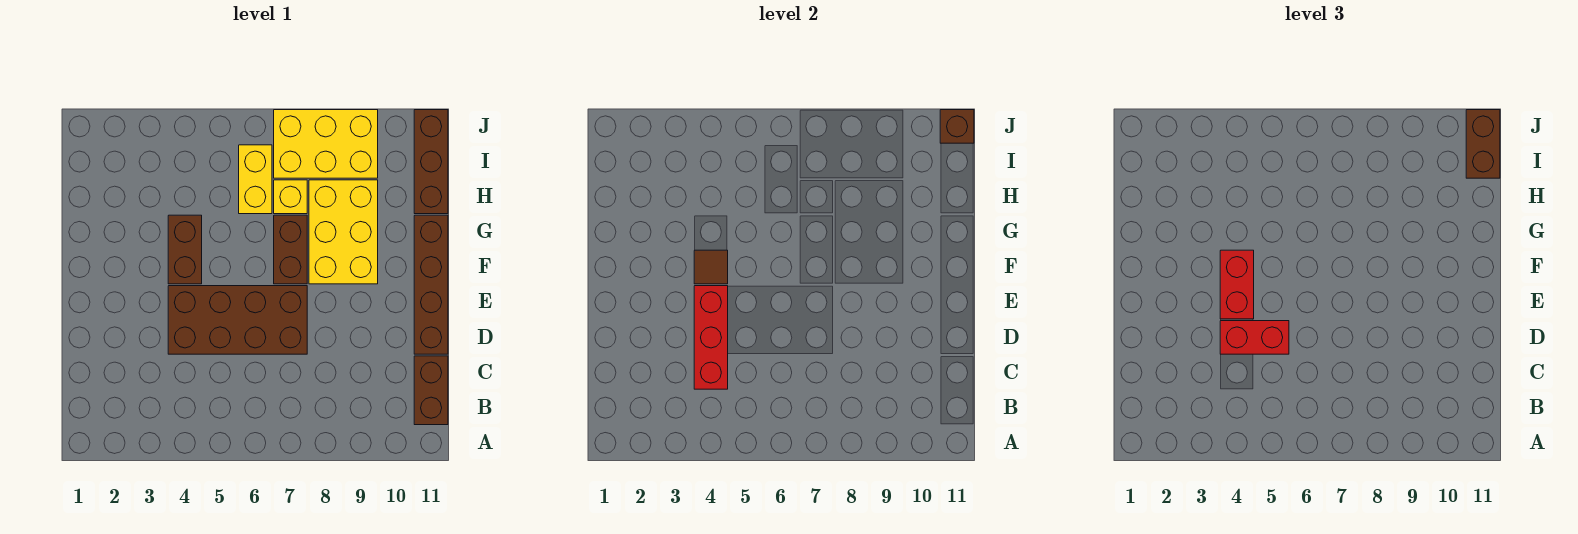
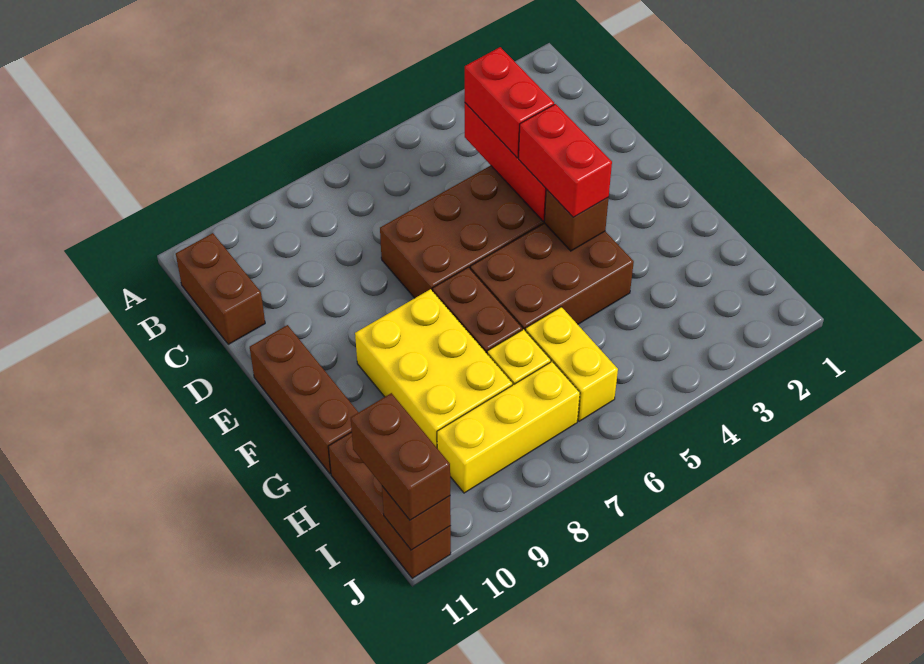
red brick D4:D5 level 3 -> red brick C4:D4 level 3
brown brick D11:G11 level 1 -> brown brick E11:G11 level 1
brown brick F4:G4 level 1 -> brown brick F4:G6 level 1
brown tile F4 level 2 -> brown brick F4 level 2
yellow brick I7:J9 level 1 -> yellow brick I7:I9 level 1

